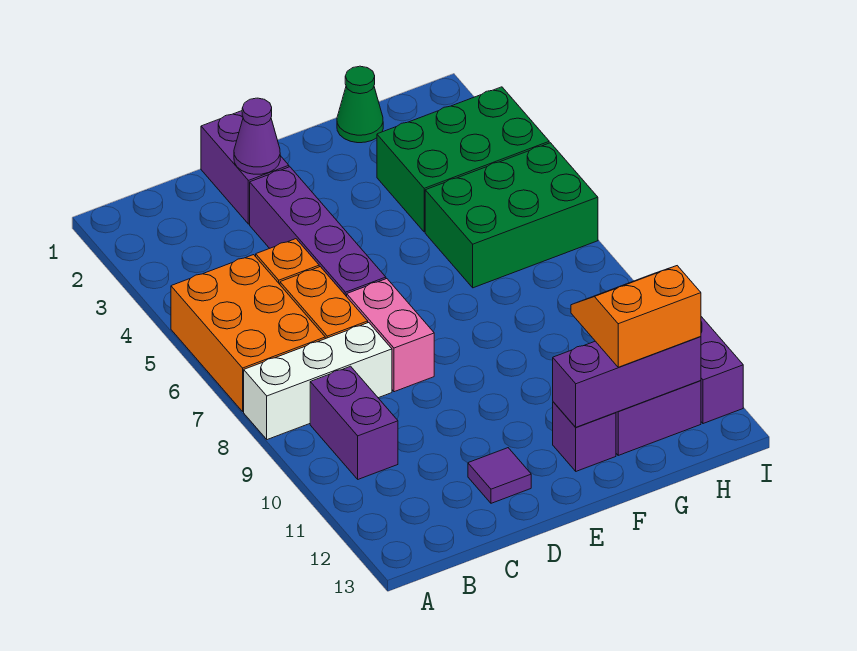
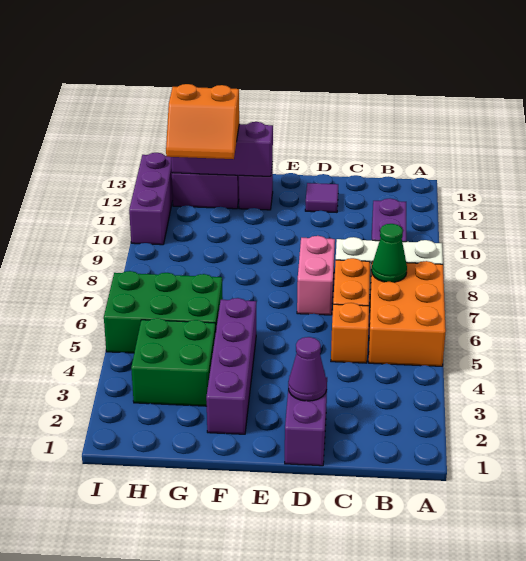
purple brick D3:D6 level 1 -> purple brick F2:F5 level 1
green cone G1 level 1 -> green cone B7 level 2
green brick G3:I4 level 1 -> green brick G3:H4 level 1

